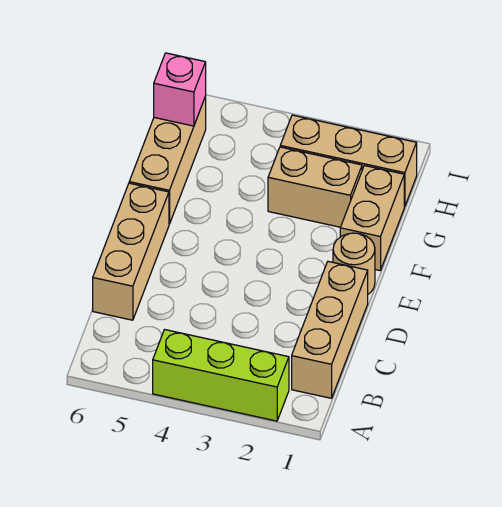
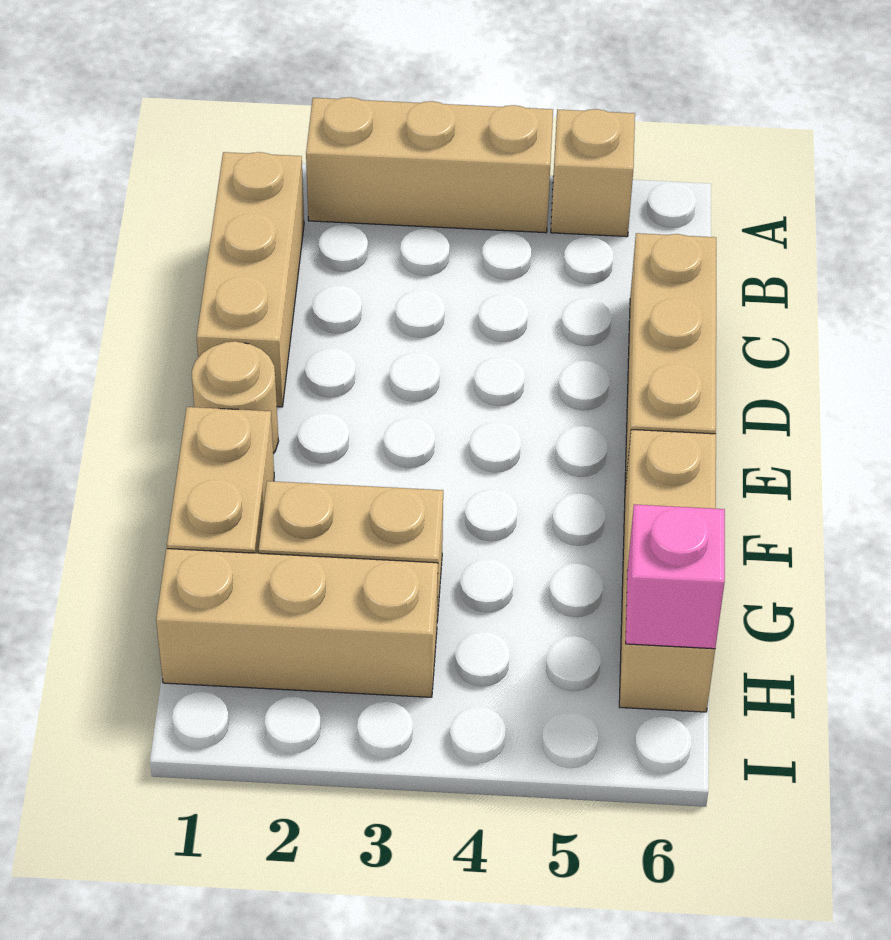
lime brick A2:A4 level 1 -> tan brick A2:A4 level 1
none -> tan brick A5 level 1

